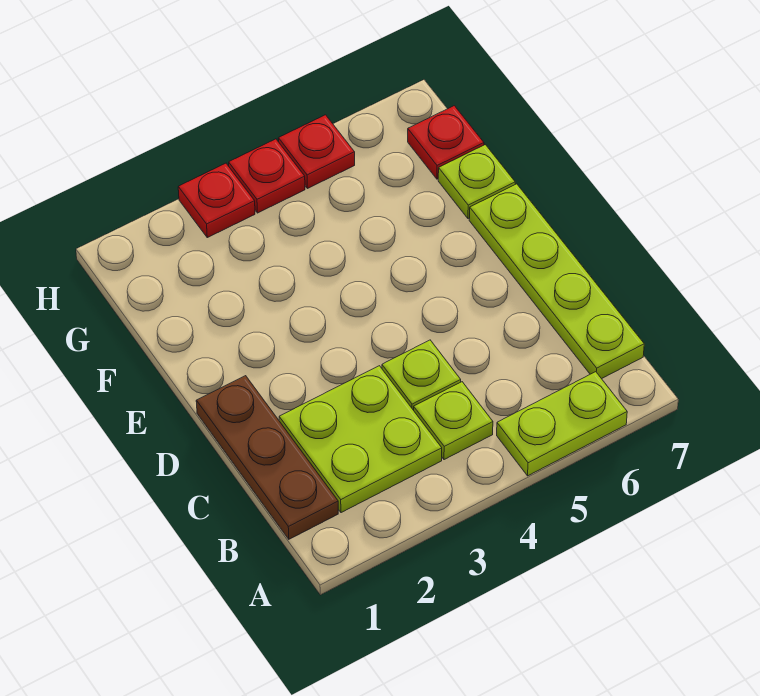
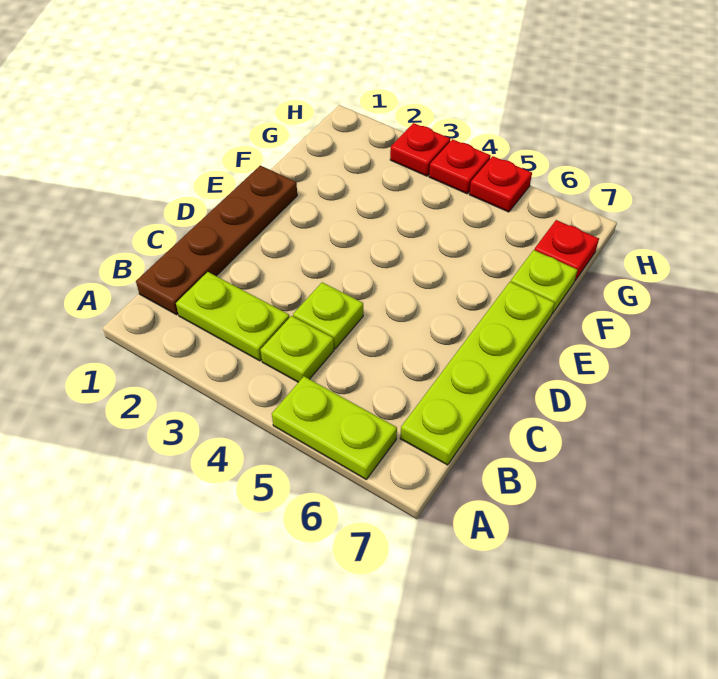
brown plate B1:D1 level 1 -> brown plate B1:E1 level 1
lime plate B2:C3 level 1 -> lime plate B2:B3 level 1

